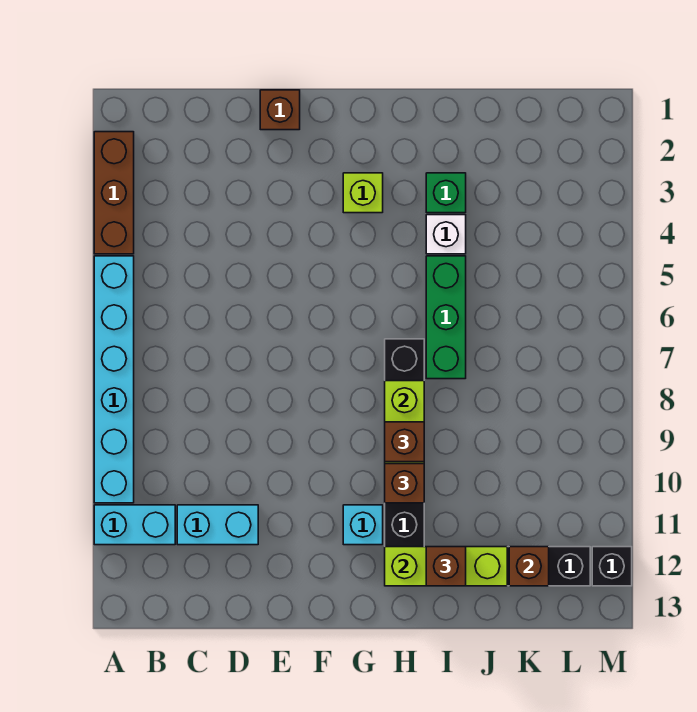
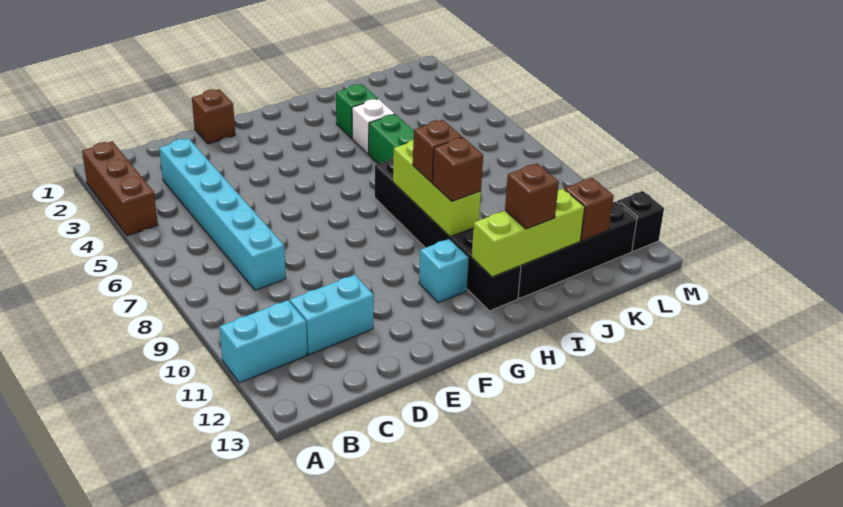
cyan brick A5:A10 level 1 -> cyan brick C3:C8 level 1
lime brick G3 level 1 -> none

